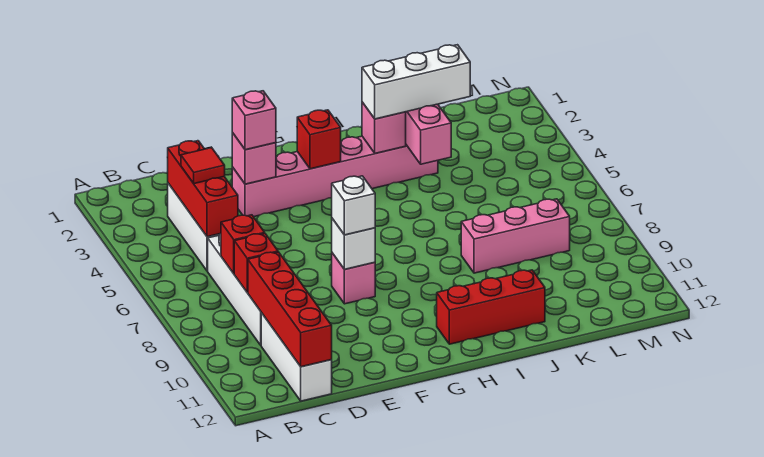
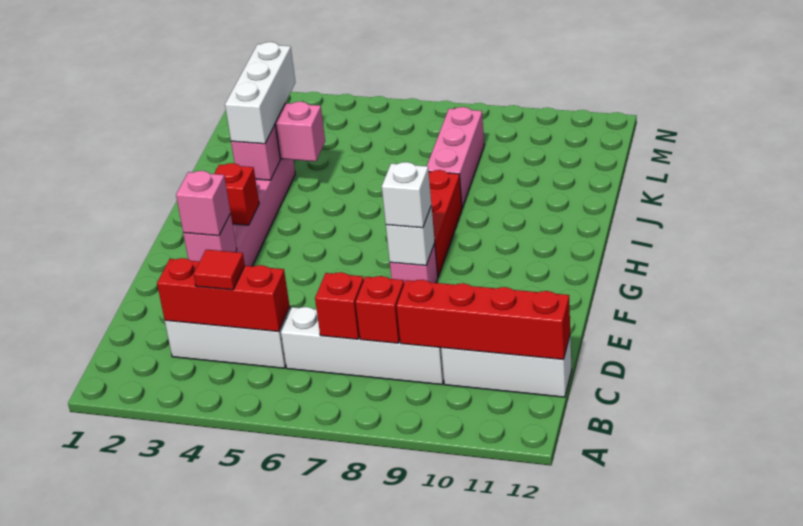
red brick H11:J11 level 1 -> red brick G8:I8 level 1

